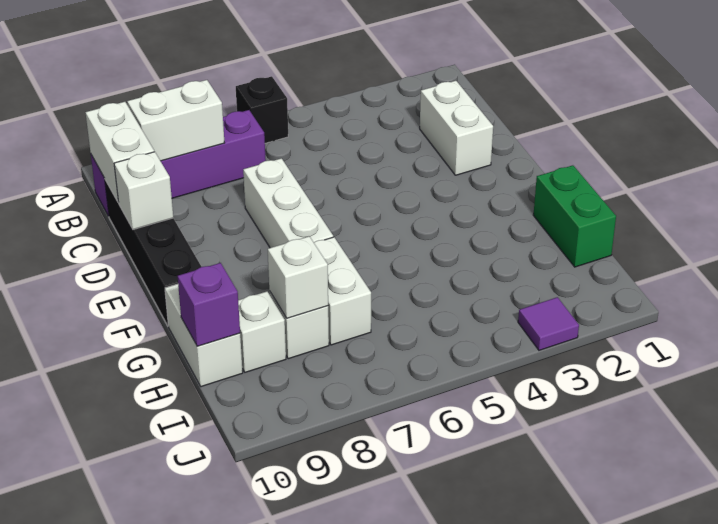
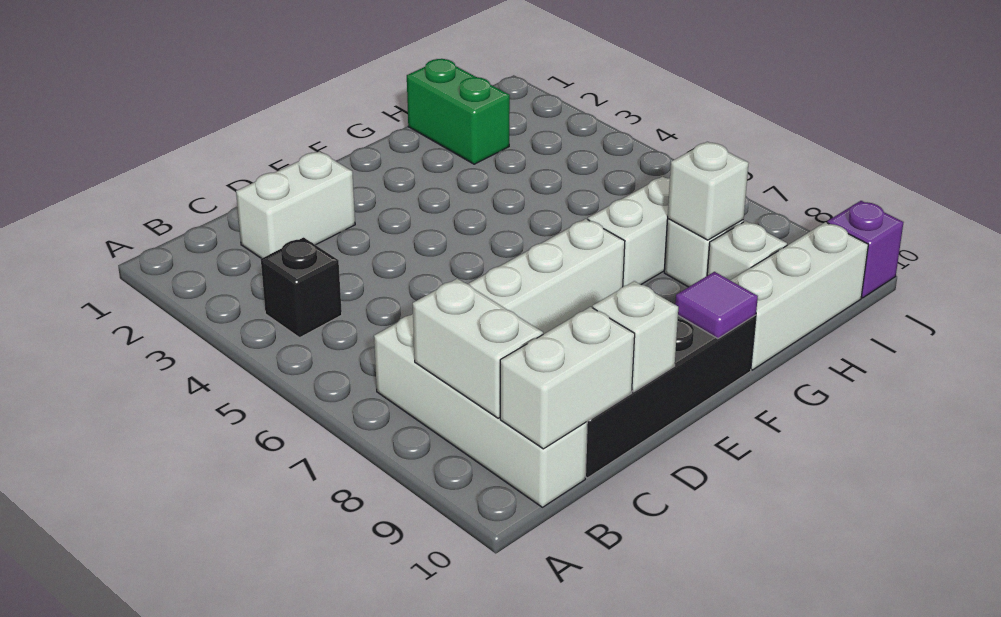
black brick A6 level 1 -> black brick B4 level 1
purple brick B7:B10 level 1 -> white brick B7:B10 level 1
green brick G1:H1 level 1 -> green brick H1:H2 level 1
white brick G10:H10 level 1 -> white brick G10:I10 level 1
purple brick H10 level 2 -> purple brick J10 level 1
purple tile J3 level 1 -> purple tile F10 level 2

